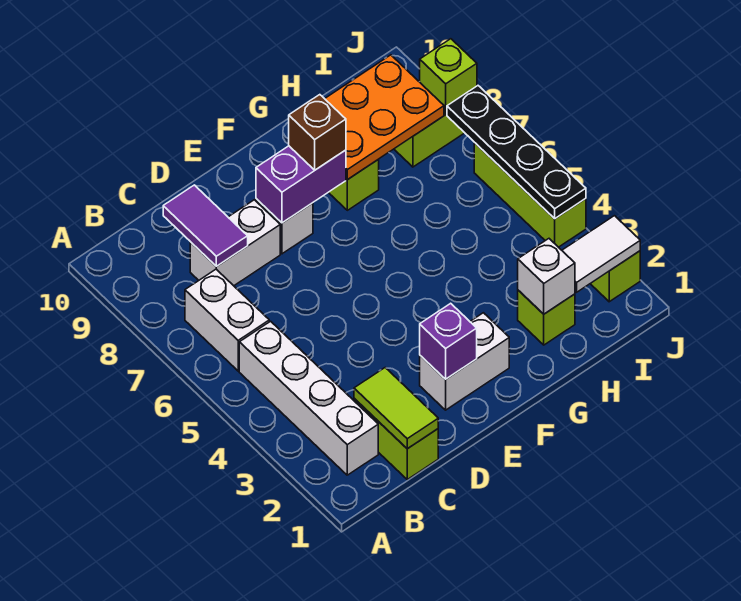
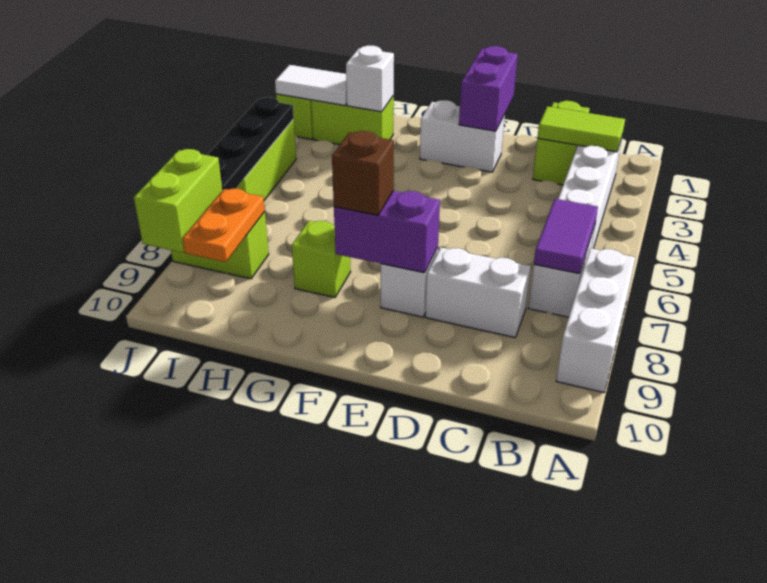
none -> white brick A7:A9 level 1
lime tile C1:C2 level 2 -> lime tile B2:C2 level 2
purple tile C8:C9 level 2 -> purple tile B6:B7 level 2
purple brick E2 level 2 -> purple brick E1:E2 level 2
orange plate G8:I9 level 2 -> orange plate I8:I9 level 2
lime brick H2 level 1 -> lime brick H2:I2 level 1
lime brick J8 level 2 -> lime brick J8:J9 level 2

